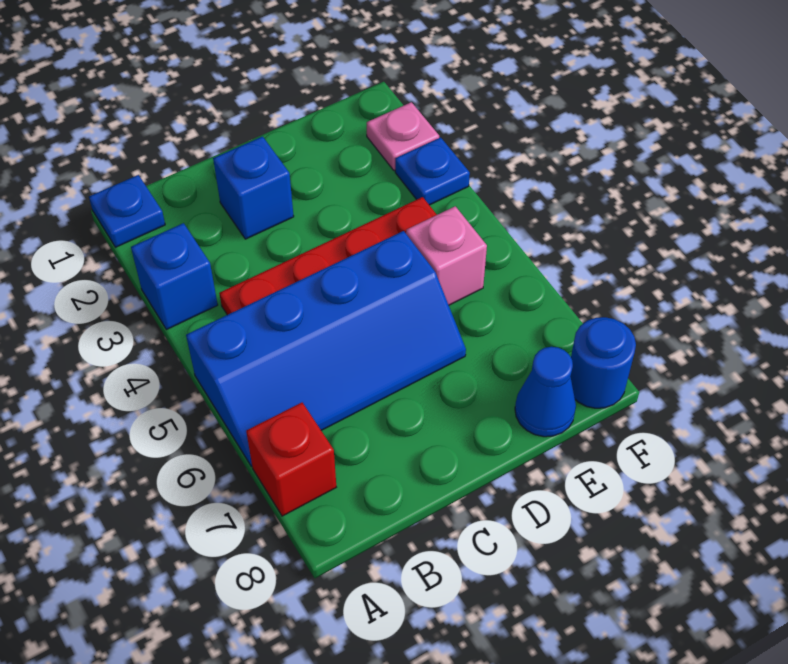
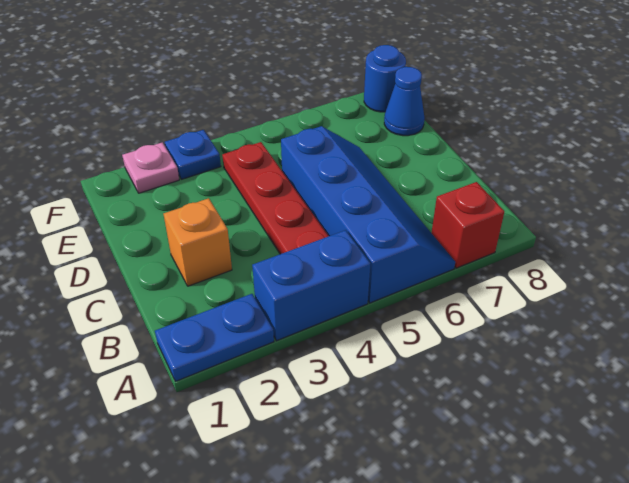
blue plate A1 level 1 -> blue plate A1:A2 level 1
blue brick A3 level 1 -> blue brick A3:A4 level 1
blue brick C2 level 1 -> orange brick C2 level 1
pink brick E5 level 1 -> none

